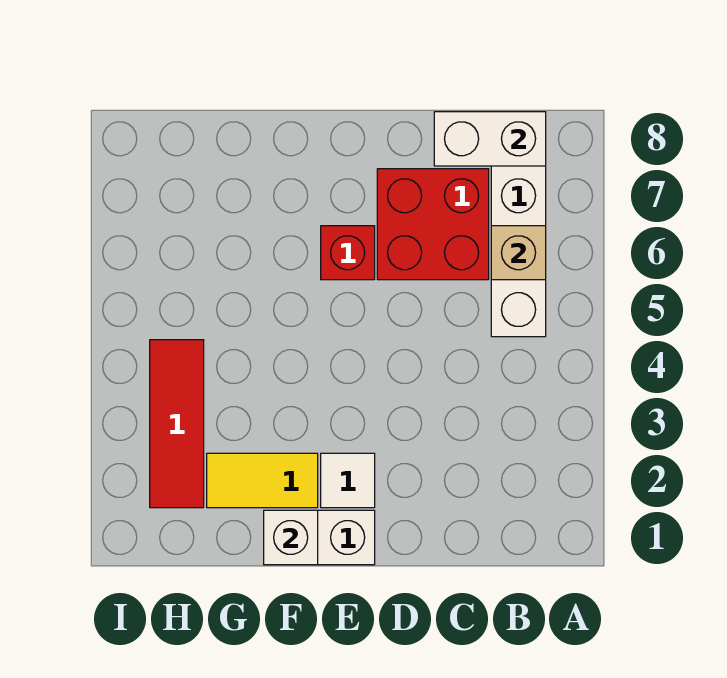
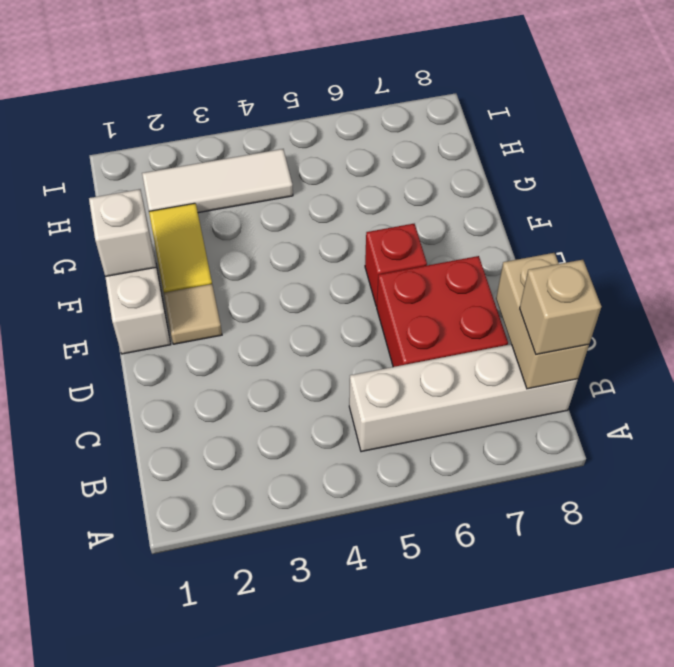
tan brick B6 level 2 -> tan brick B8 level 3
white brick B8:C8 level 2 -> tan brick B8:C8 level 2
white tile E2 level 1 -> tan tile E2 level 1
red tile H2:H4 level 1 -> white tile H2:H4 level 1

